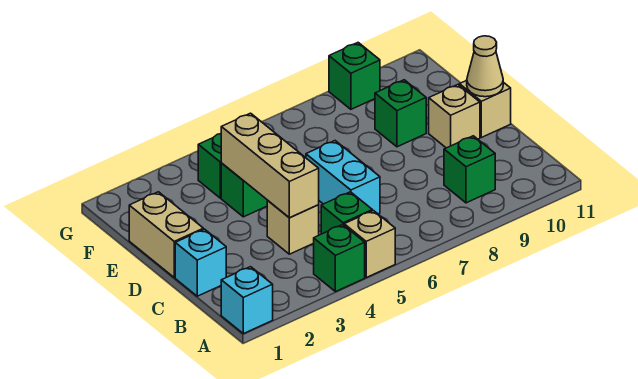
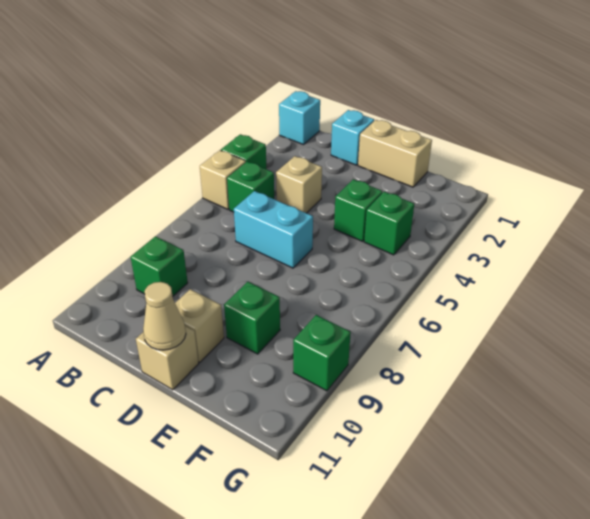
tan brick C4:E4 level 2 -> none

